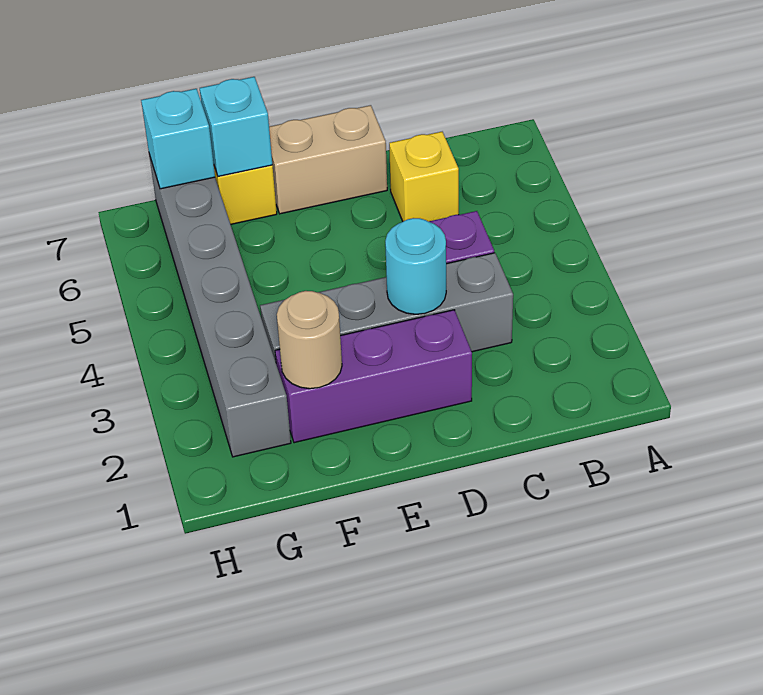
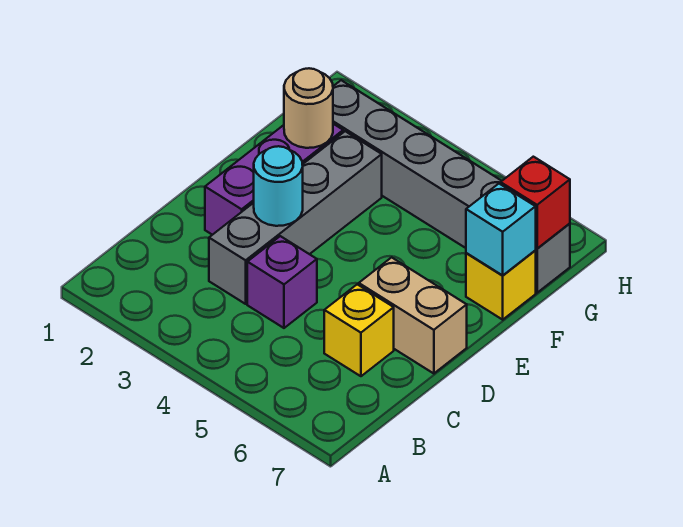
tan brick D7:E7 level 1 -> tan brick D6:D7 level 1
cyan brick G7 level 2 -> red brick G7 level 2

